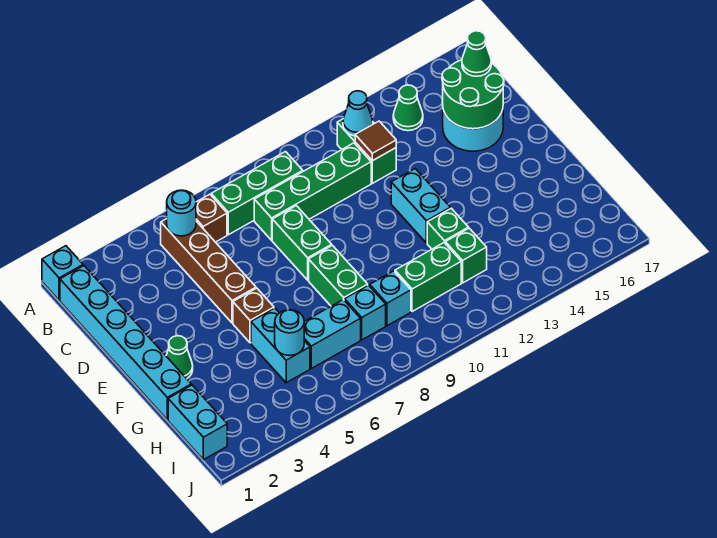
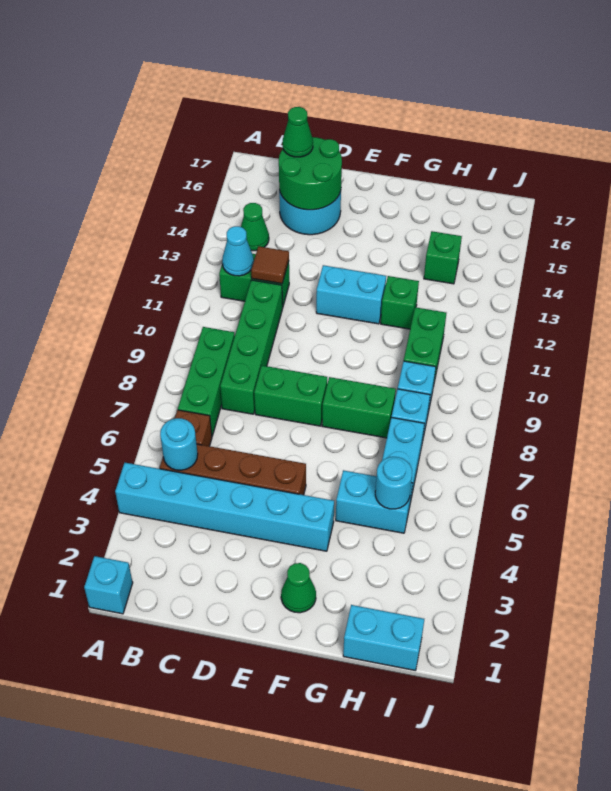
cyan brick B1:G1 level 1 -> cyan brick A4:F4 level 1
brown brick F5 level 1 -> none
green brick H12 level 1 -> green brick H14 level 1

